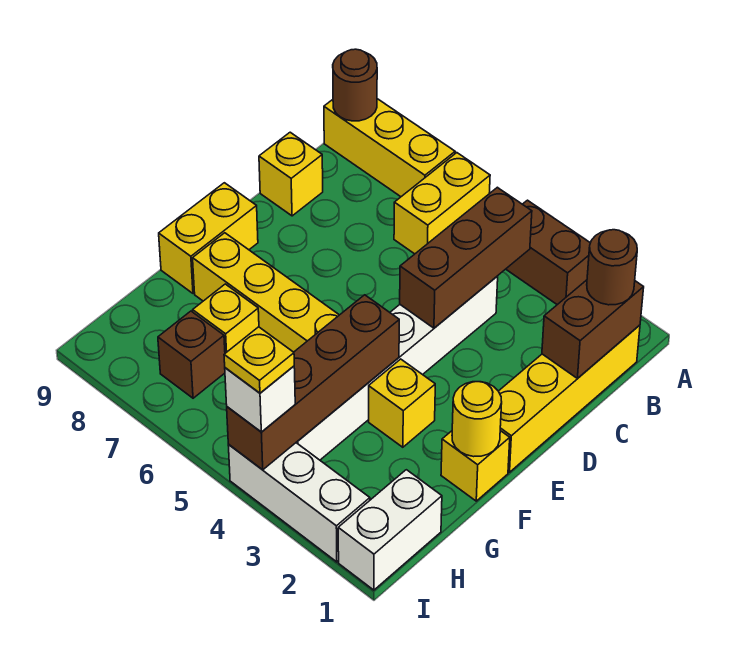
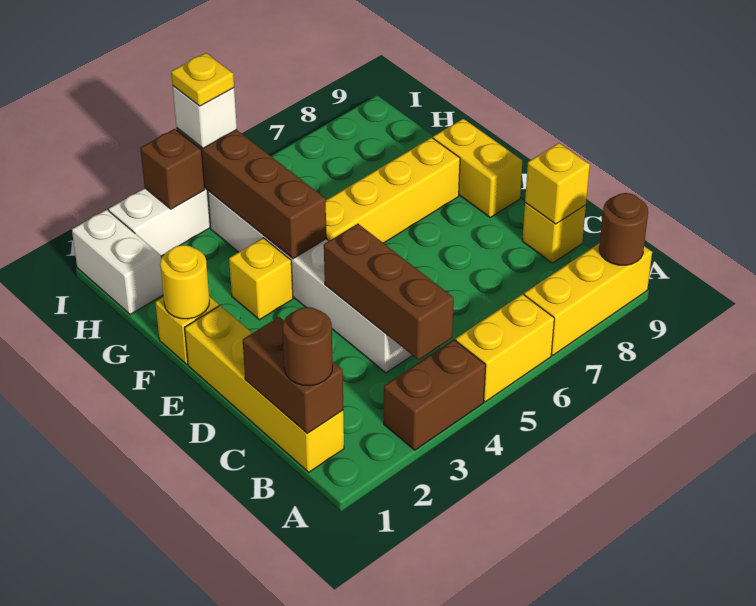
yellow brick A6:B6 level 1 -> yellow brick A5:A6 level 1
yellow brick G7 level 1 -> yellow brick C9 level 2
brown brick H7 level 1 -> brown brick I3 level 2

